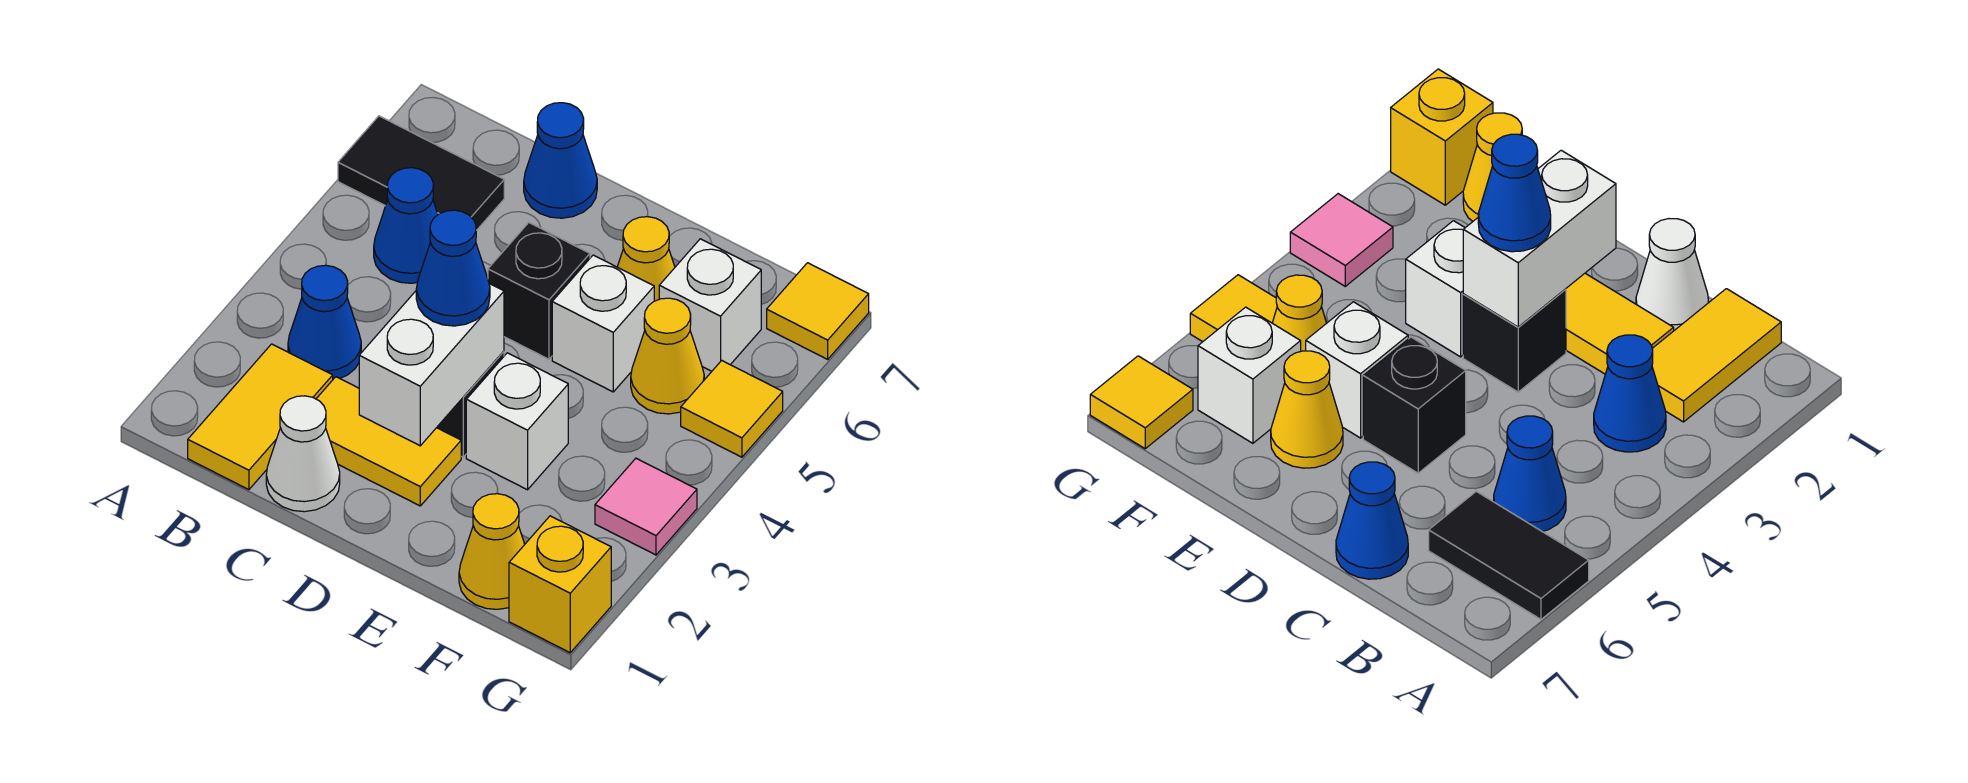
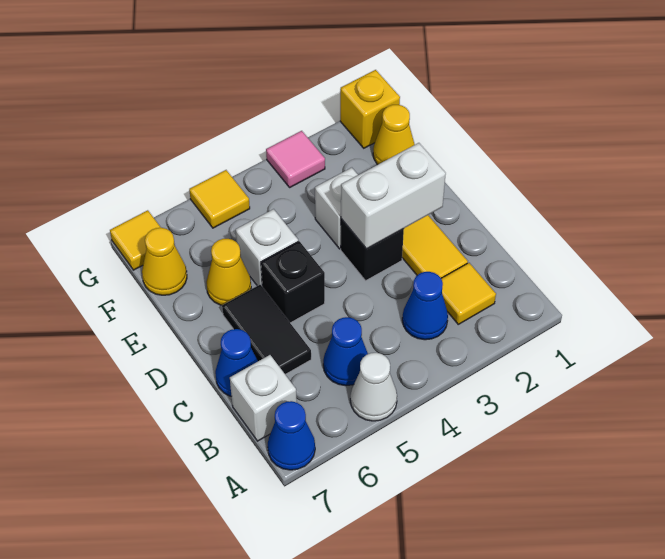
black tile A6:B6 level 1 -> black tile C6:D6 level 1
yellow tile B1:B2 level 1 -> yellow tile B2 level 1
white cone C1 level 1 -> white cone A5 level 1
blue cone D3 level 3 -> blue cone A7 level 1
yellow cone F5 level 1 -> yellow cone F7 level 1
white brick F6 level 1 -> white brick B7 level 1

